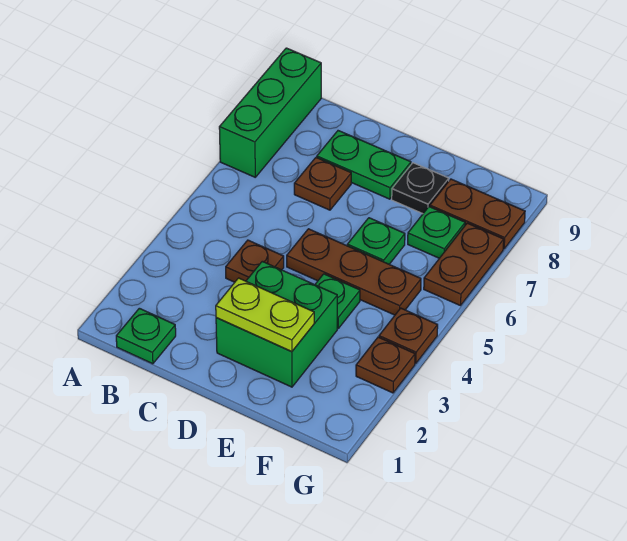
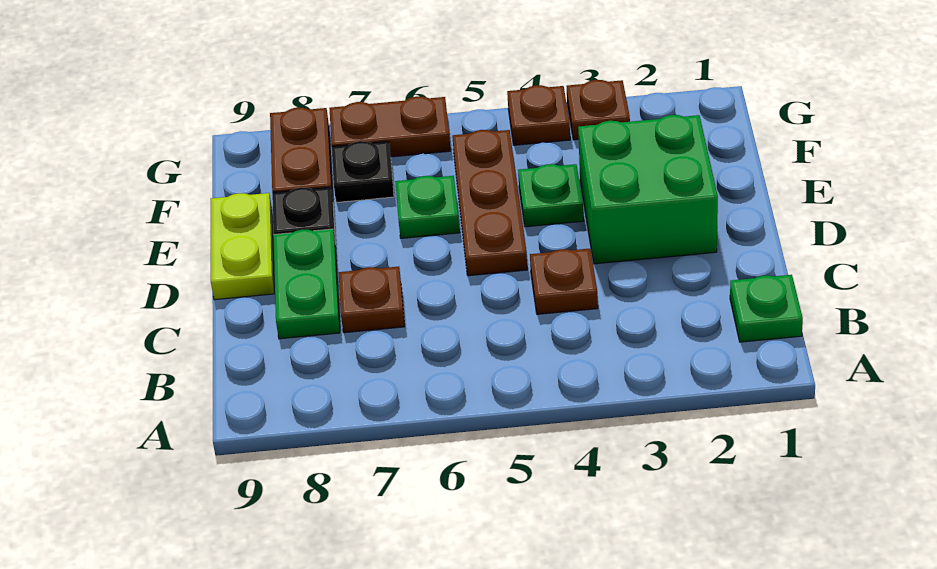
green brick A7:A9 level 1 -> none
lime plate D2:E2 level 2 -> lime plate D9:E9 level 1
green plate F7 level 1 -> black plate F7 level 1

